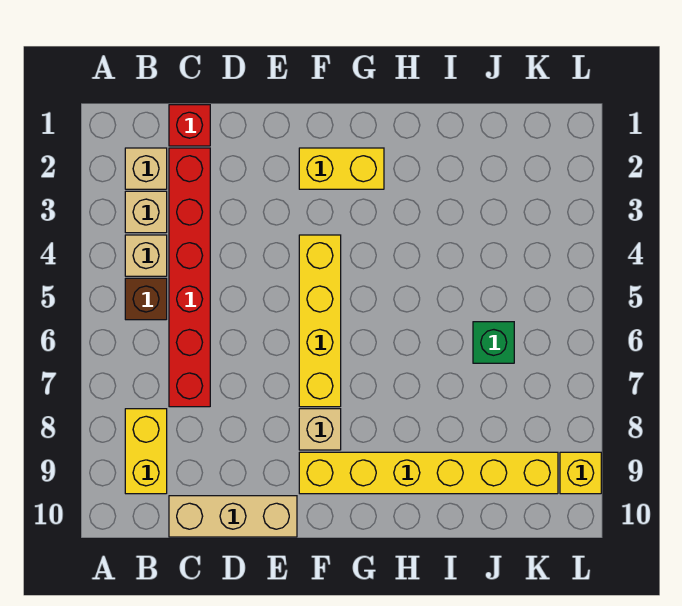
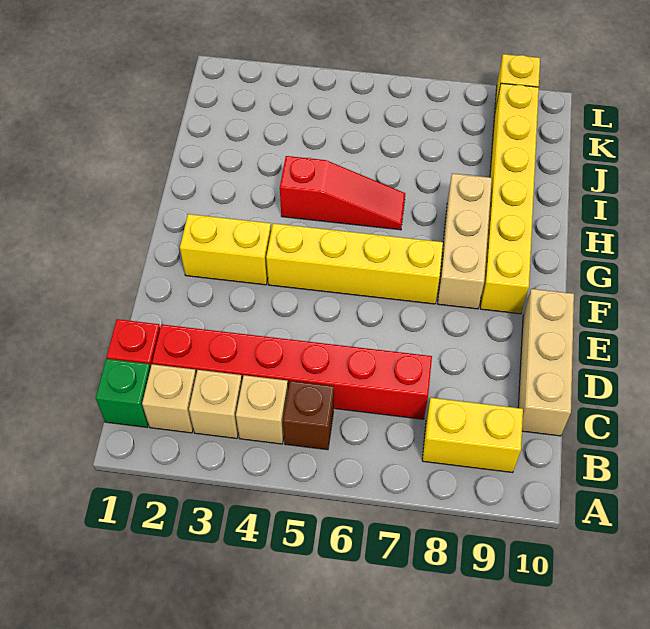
yellow brick F2:G2 level 1 -> yellow brick F2:F3 level 1
tan brick F8 level 1 -> tan brick F8:H8 level 1
none -> red slope H4:H6 level 1 top 4
green brick J6 level 1 -> green brick B1 level 1

